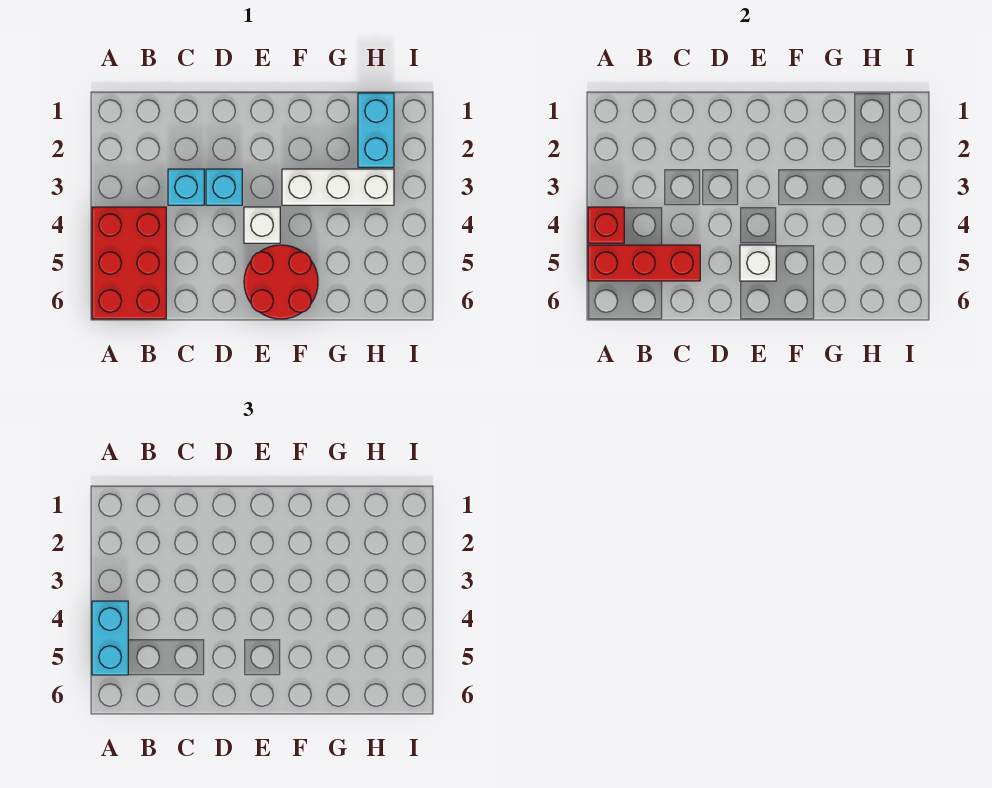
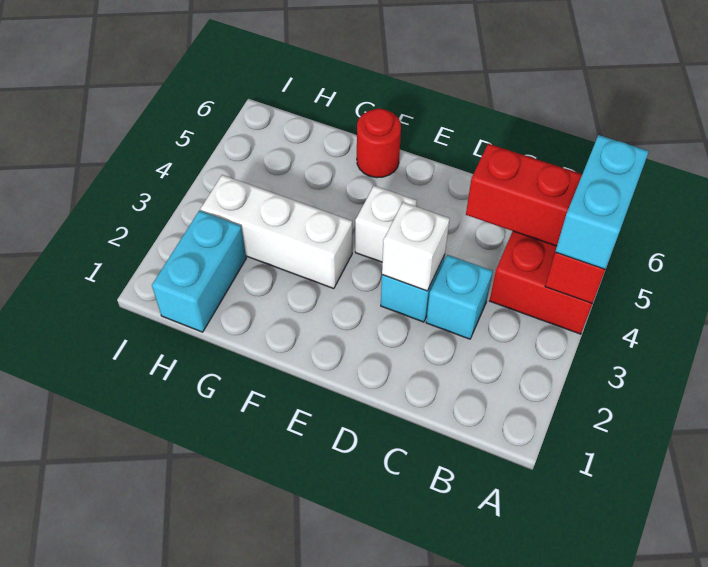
red round brick E5:F6 level 1 -> red round brick F6 level 1
white brick E5 level 2 -> white brick D3 level 2

